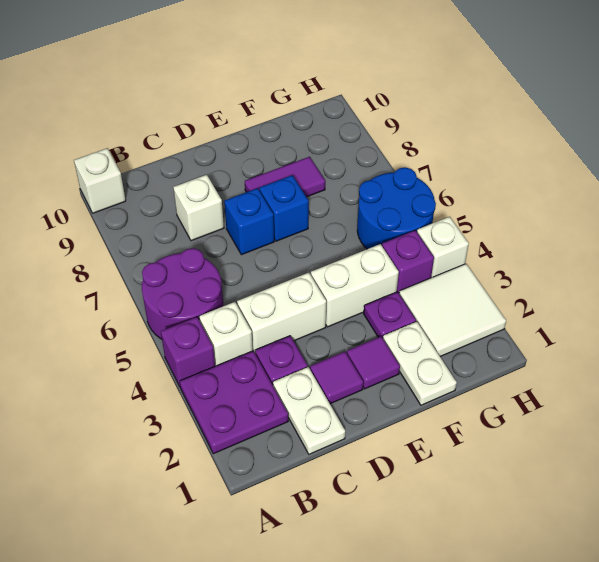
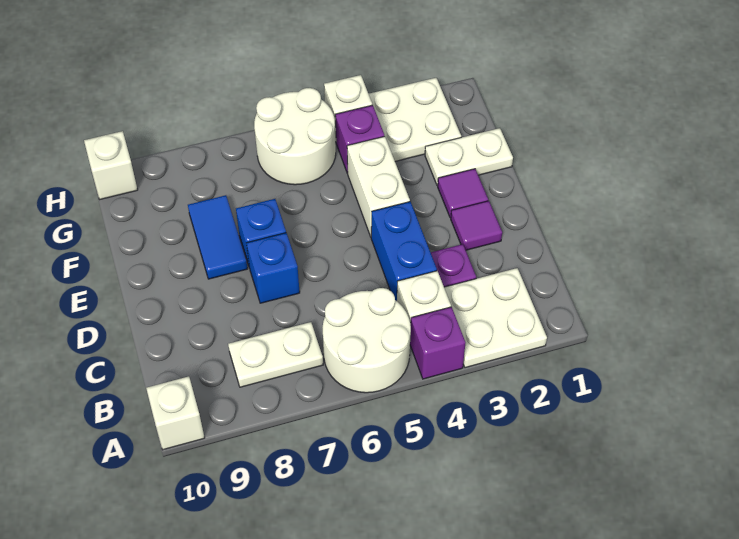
purple plate A2:B3 level 1 -> white plate A2:B3 level 1
purple round brick A5:B6 level 1 -> white round brick A5:B6 level 1
white plate C1:C2 level 1 -> white plate B7:B8 level 1
white brick C4:D4 level 1 -> blue brick C4:D4 level 1
white brick C8 level 1 -> white brick H10 level 1
purple tile E8:F8 level 1 -> blue tile E8:F8 level 1
purple plate F3 level 1 -> none
white tile G2:H3 level 1 -> white plate G2:H3 level 1
blue round brick G5:H6 level 1 -> white round brick G5:H6 level 1

